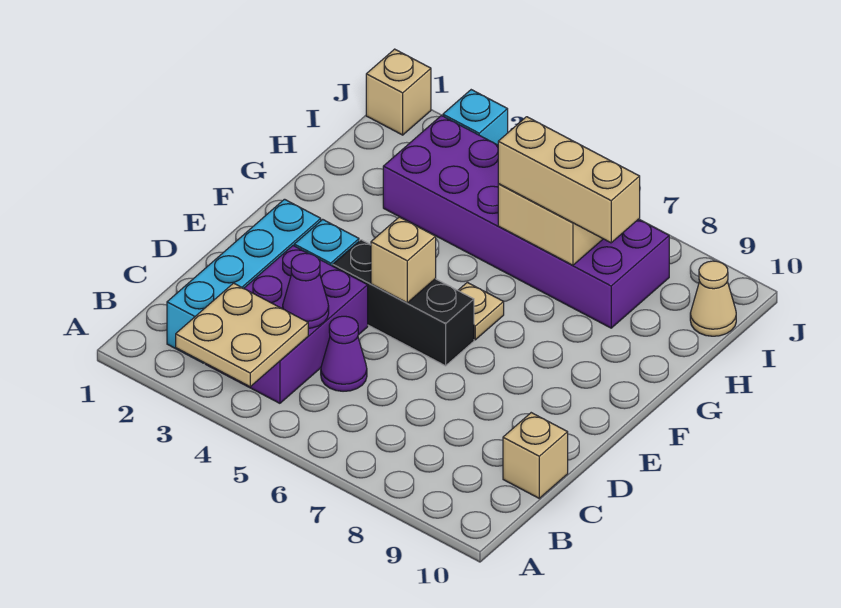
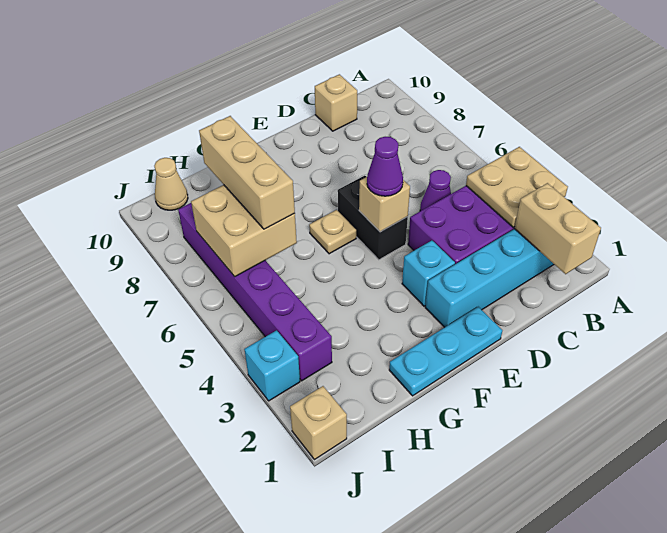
none -> tan brick B1:B2 level 2
purple cone C4 level 2 -> purple cone E5 level 3
none -> cyan plate E1:G1 level 1
black brick E4:E6 level 1 -> black brick E5:E6 level 1
purple brick H3:I8 level 1 -> purple brick I3:I8 level 1

